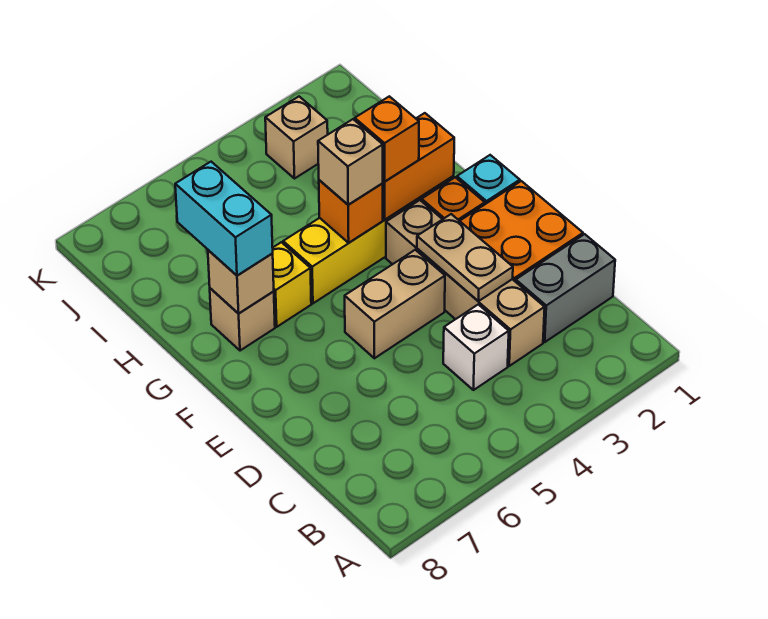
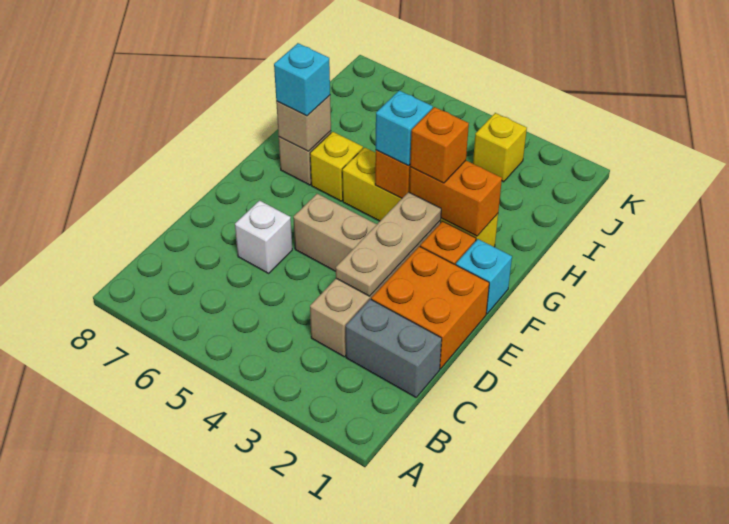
white brick C4 level 1 -> white brick D6 level 1
tan plate D3:E3 level 2 -> tan plate D3:F3 level 2
tan brick G4 level 3 -> cyan brick G4 level 3
cyan brick G7:H7 level 3 -> cyan brick G7 level 3
tan brick J3 level 1 -> yellow brick J3 level 1

